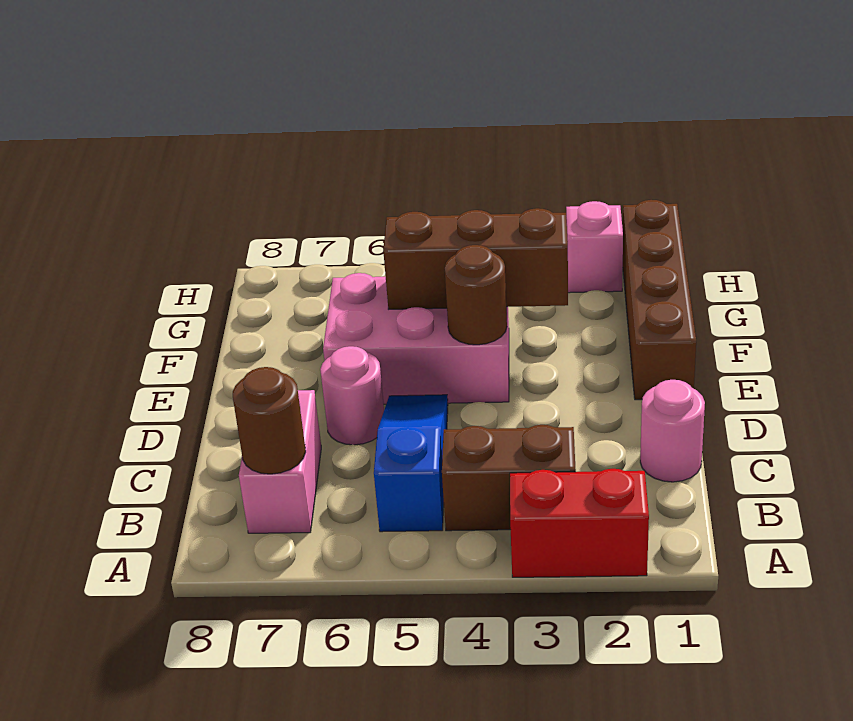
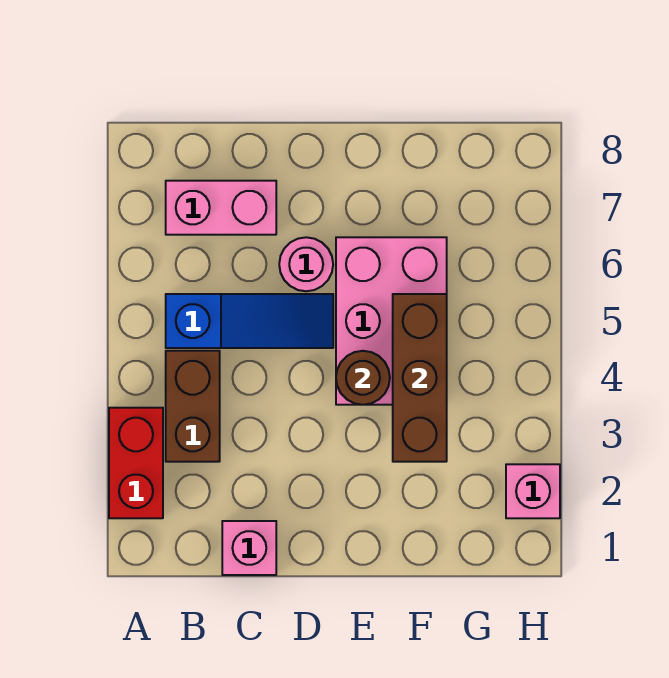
brown round brick B7 level 2 -> none
pink round brick C1 level 1 -> pink brick C1 level 1
brown brick E1:H1 level 1 -> none

